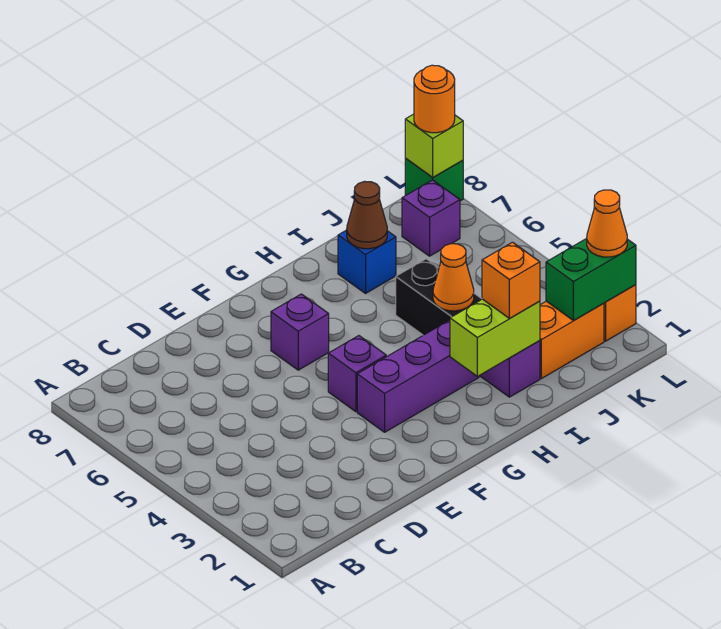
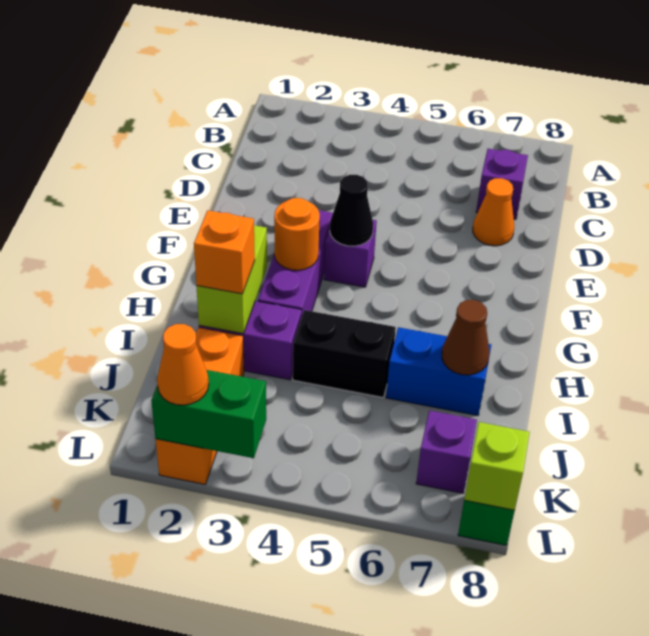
none -> black cone F4 level 2
purple brick F6 level 1 -> purple brick C7 level 1
orange cone I4 level 2 -> orange cone D7 level 1
blue brick I7 level 1 -> blue brick I6:I7 level 1
green brick K2:L2 level 2 -> green brick L2:L3 level 2
orange round brick L8 level 3 -> orange round brick G3 level 2

